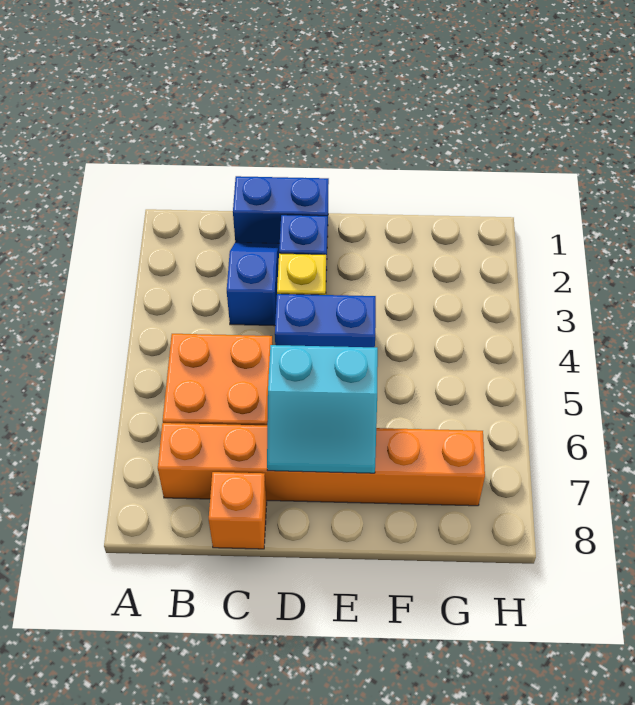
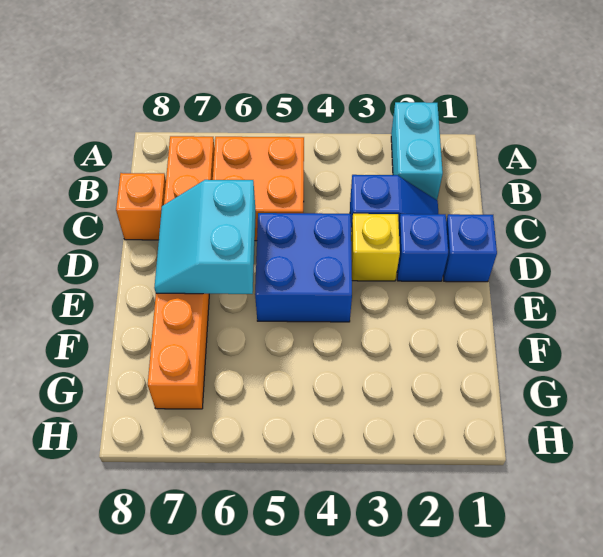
none -> cyan brick A2:B2 level 1
blue brick C1:D1 level 1 -> blue brick D1 level 1
blue brick D4:E4 level 1 -> blue brick D4:E5 level 1

